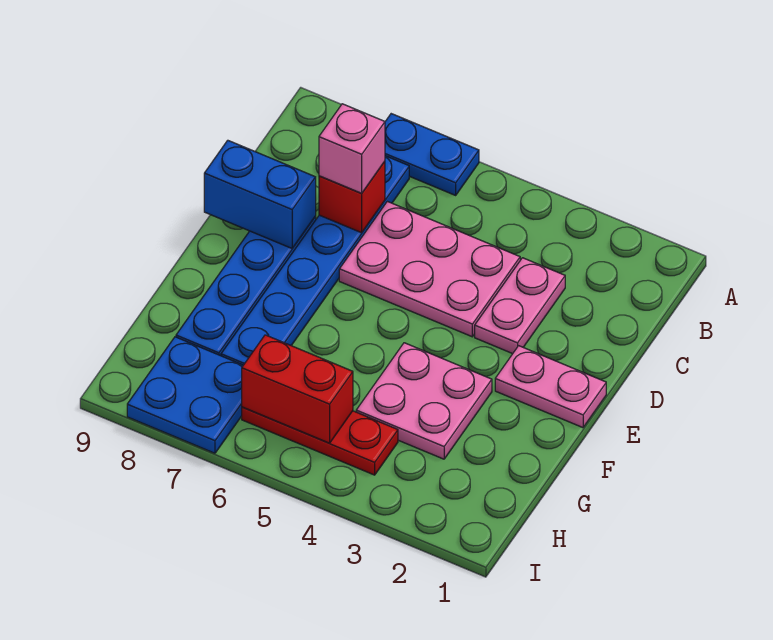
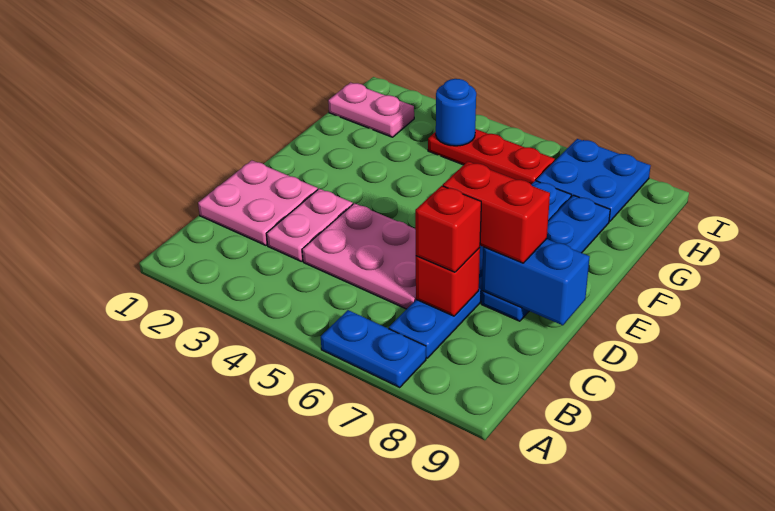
pink brick C7 level 3 -> red brick C7 level 3
pink plate E1:E2 level 1 -> pink plate H1:H2 level 1
pink plate F3:G4 level 1 -> pink plate C1:D2 level 1
none -> blue round brick H4 level 2
red brick H5:H6 level 2 -> red brick D7:D8 level 3

